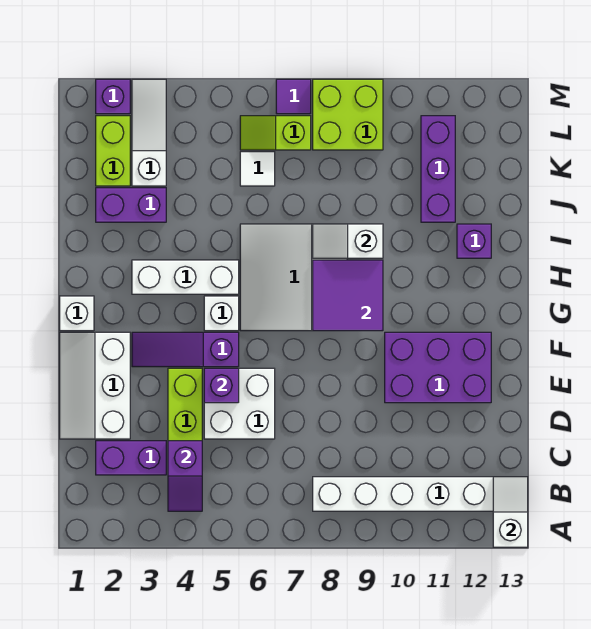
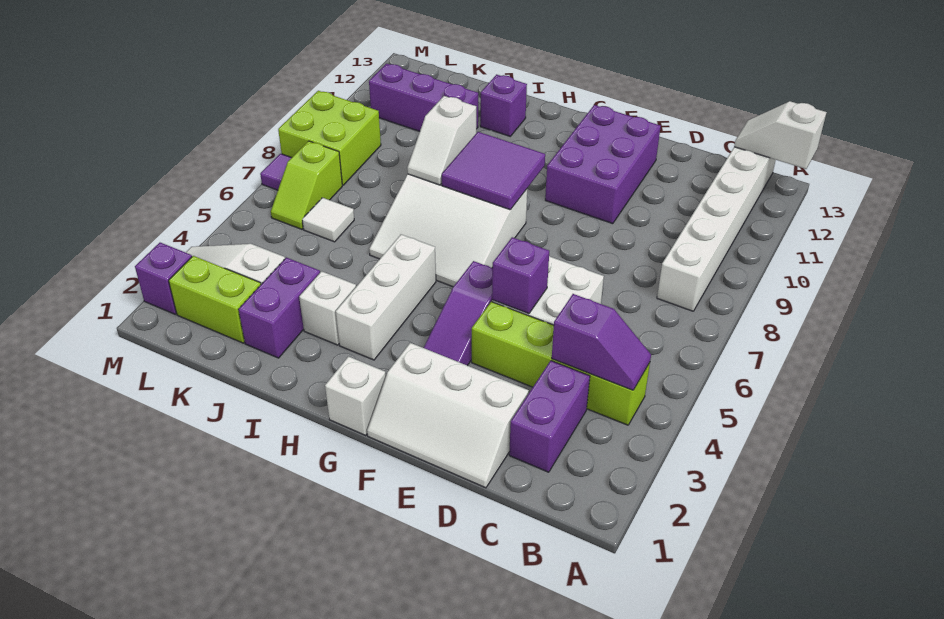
white brick G5 level 1 -> white brick I3 level 1

